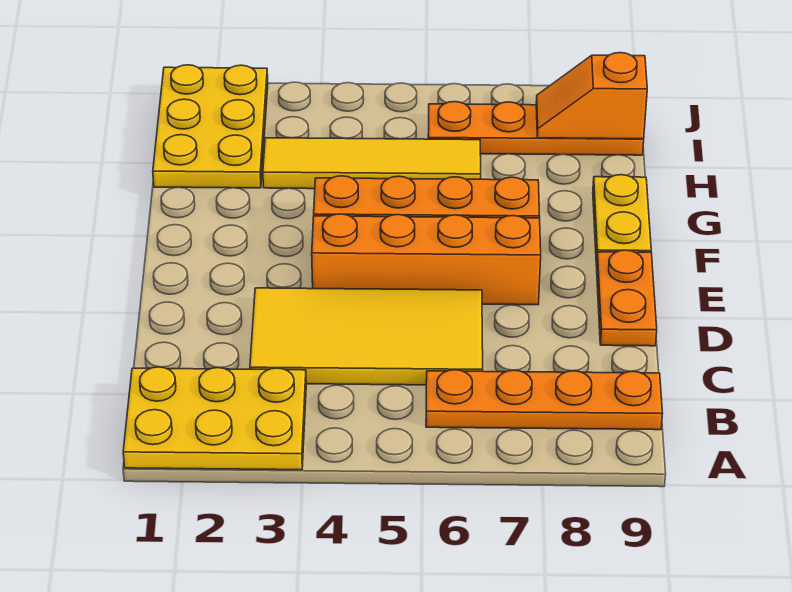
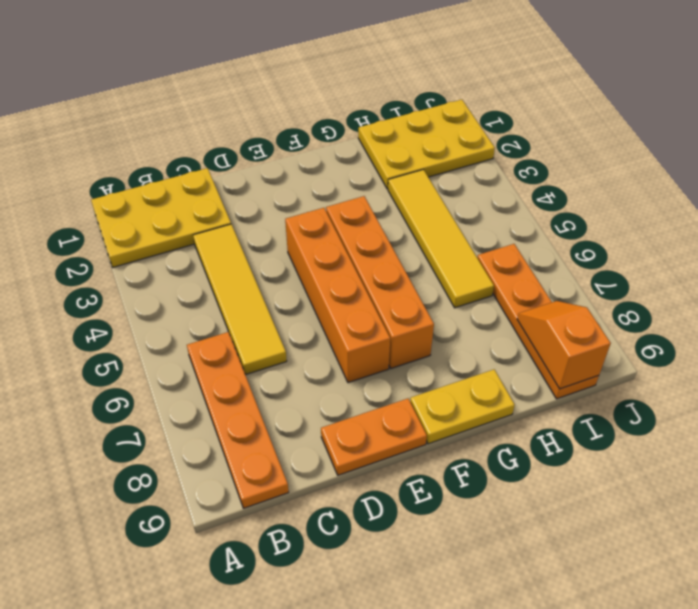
yellow plate A1:B3 level 1 -> yellow plate A1:C2 level 1
yellow tile C3:D6 level 1 -> yellow tile C3:C6 level 1

